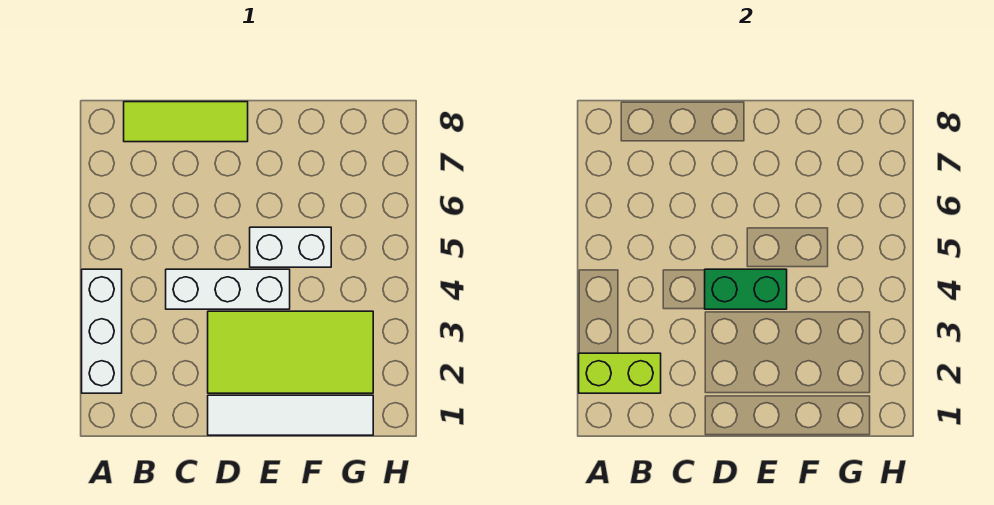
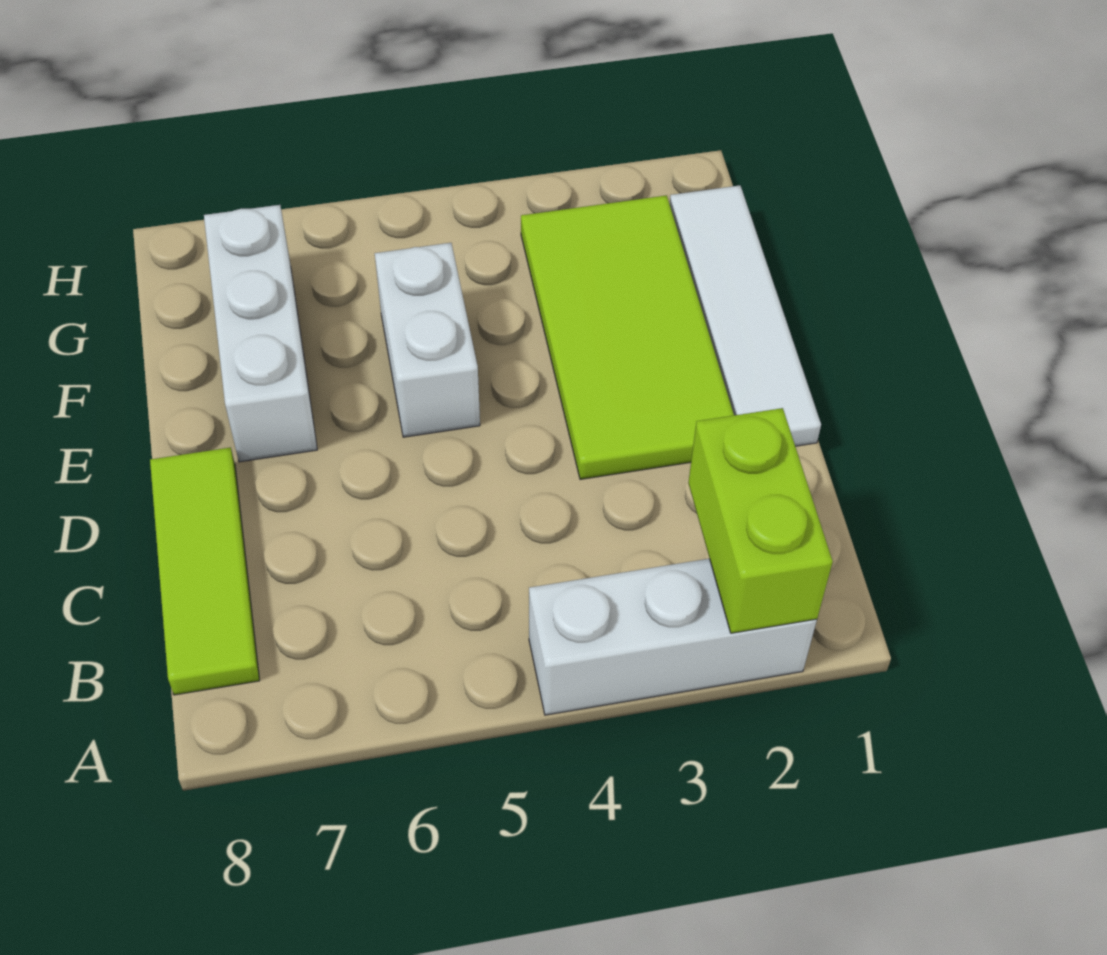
white brick C4:E4 level 1 -> white brick E7:G7 level 1
green brick D4:E4 level 2 -> none

